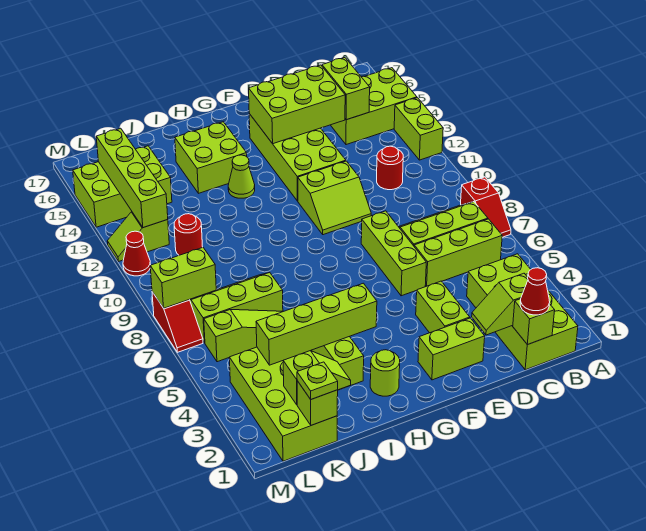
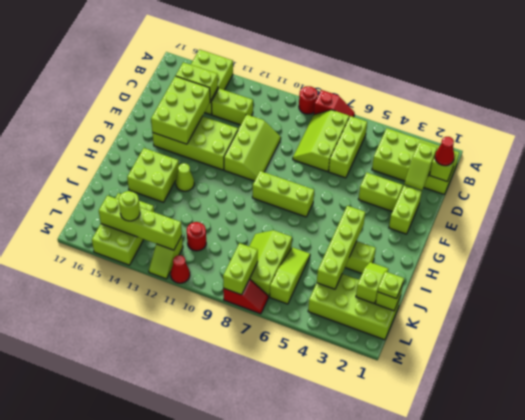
lime brick A12:A13 level 1 -> lime brick C12:C13 level 1
red round brick C11 level 1 -> red round brick A9 level 1
lime brick E6:E8 level 1 -> lime brick G7:G9 level 1
lime slope E10:F11 level 1 top 11 -> lime slope D10:F11 level 1 top 11
lime round brick H2 level 1 -> lime round brick L14 level 3

